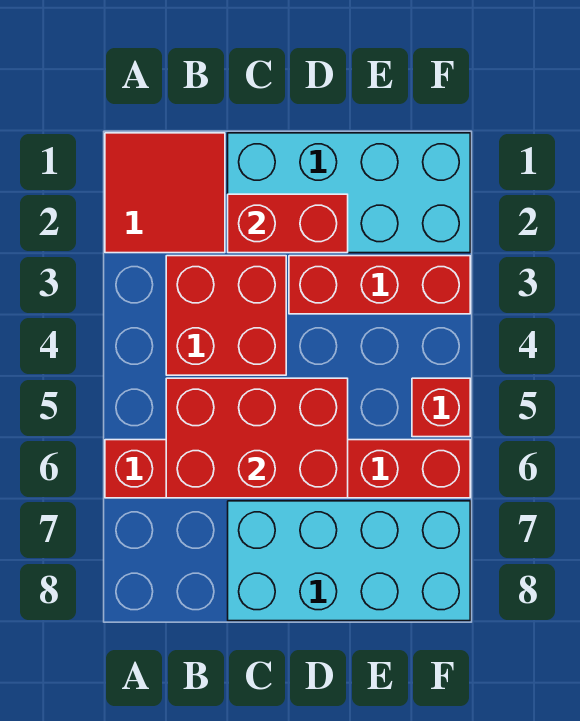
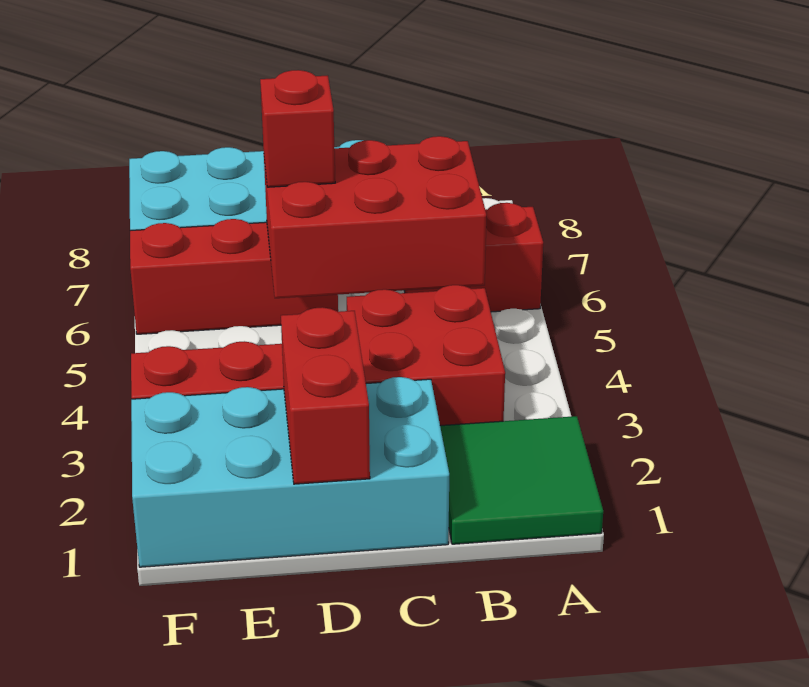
red tile A1:B2 level 1 -> green tile A1:B2 level 1
red brick C2:D2 level 2 -> red brick D1:D2 level 2
red brick F5 level 1 -> red brick D6 level 3

